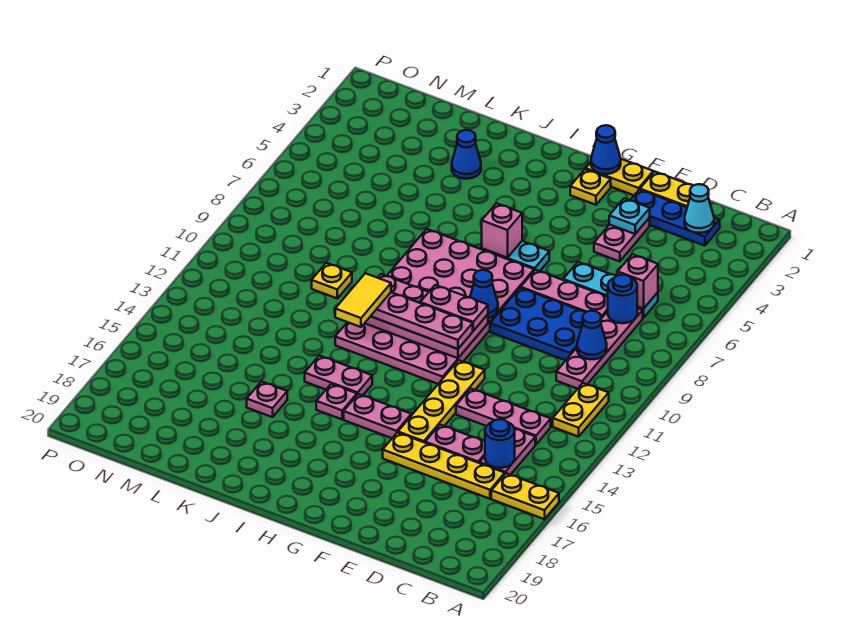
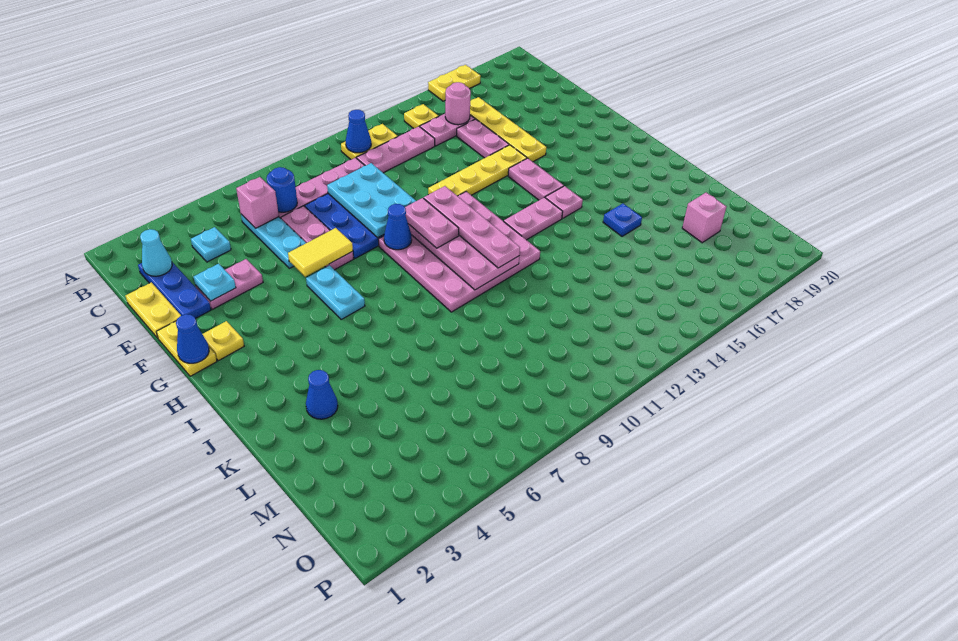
yellow plate A16:B16 level 1 -> yellow plate A16:A17 level 1
none -> cyan plate C4 level 1
blue cone C9 level 2 -> blue cone B11 level 2
pink plate C13:E13 level 1 -> pink plate C11:C13 level 1
blue round brick C15 level 2 -> pink round brick C15 level 2
none -> cyan plate D9:F10 level 2
pink plate G7:J12 level 1 -> pink plate G9:J12 level 1
pink brick H6 level 2 -> pink brick M18 level 1
pink plate I14:J14 level 1 -> pink plate I13:I14 level 1
yellow tile J11:J12 level 4 -> yellow tile F6:F7 level 2
pink plate K16 level 1 -> blue plate K16 level 1
yellow plate L10 level 1 -> yellow plate B14 level 1

